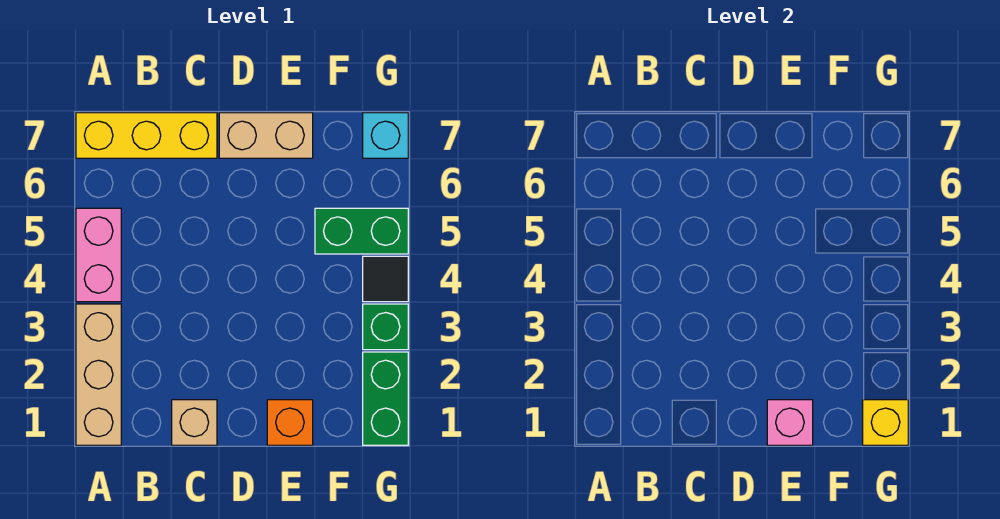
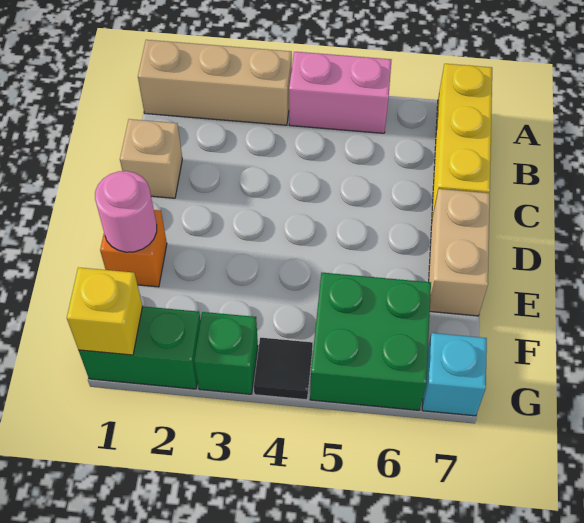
pink brick E1 level 2 -> pink round brick E1 level 2
green brick F5:G5 level 1 -> green brick F5:G6 level 1

